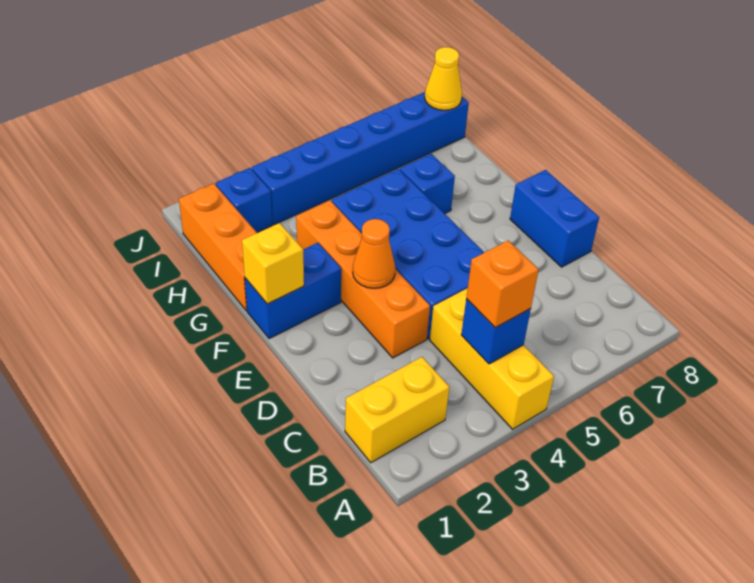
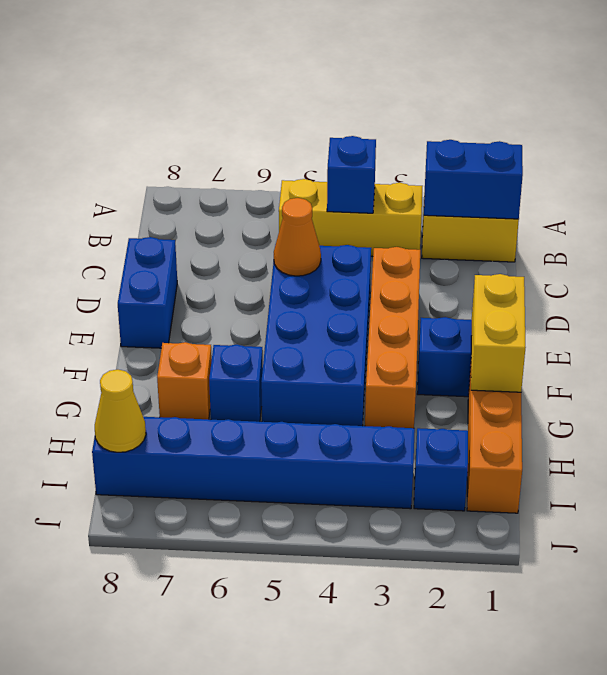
yellow brick A4:C4 level 1 -> yellow brick B3:B5 level 1
none -> blue brick B1:B2 level 2
orange brick B4 level 3 -> orange brick G7 level 1
orange cone E3 level 2 -> orange cone D5 level 2
yellow brick F1 level 2 -> yellow brick F1:G1 level 2

